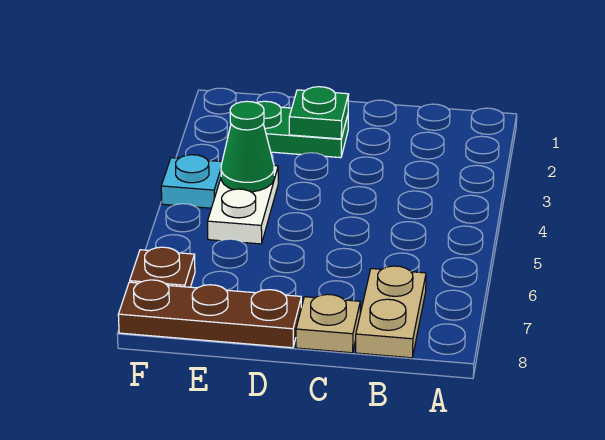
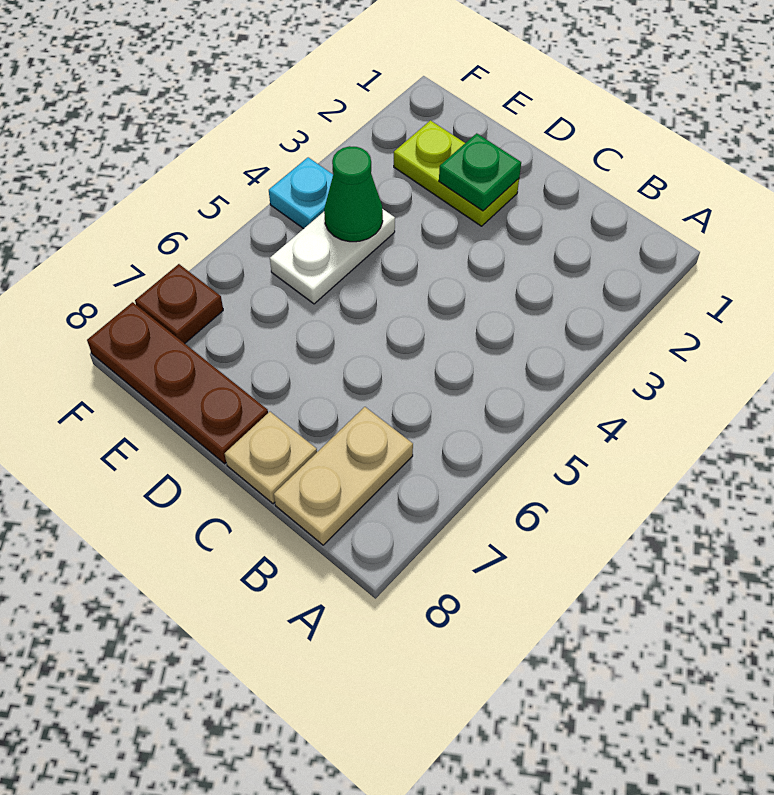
green plate D2:E2 level 1 -> lime plate D2:E2 level 1

